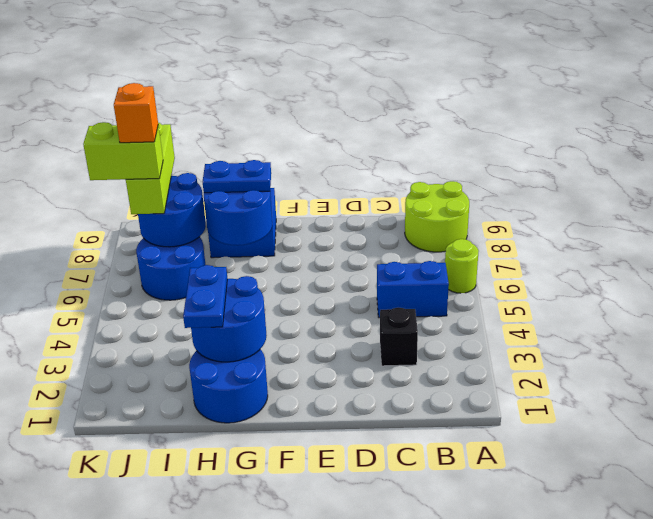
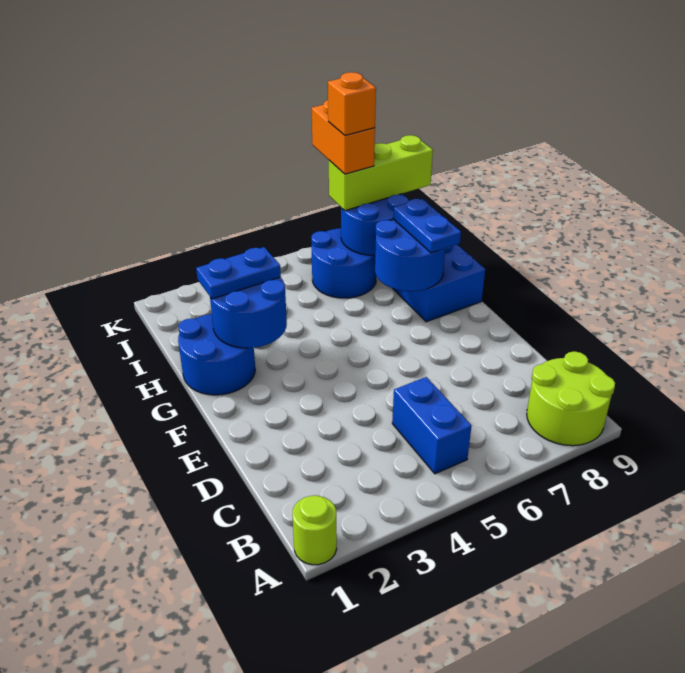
lime round brick A6 level 1 -> lime round brick A1 level 1
black brick C3 level 1 -> none
lime brick J7:K7 level 4 -> orange brick J7:K7 level 4

